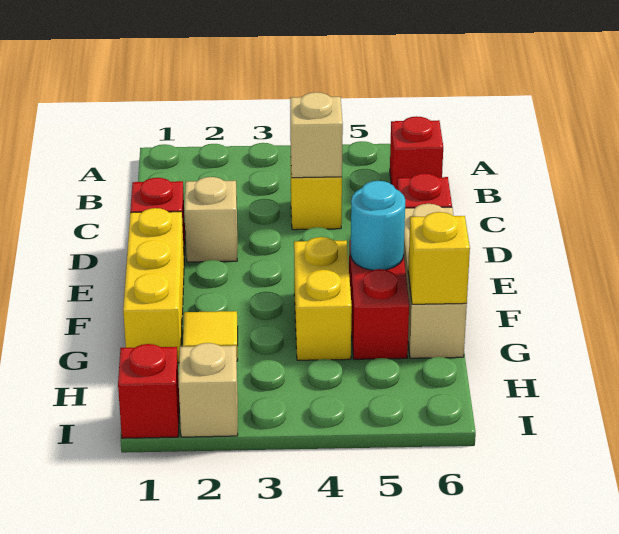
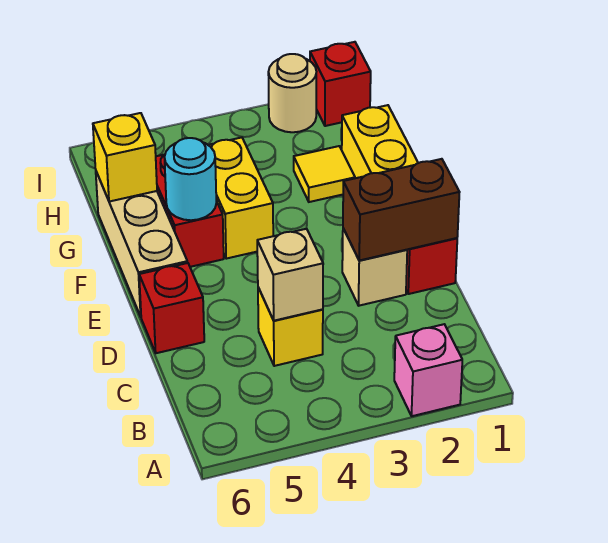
none -> pink brick A2 level 1
red brick B6 level 1 -> none
none -> brown brick D1:D2 level 2
tan brick I2 level 1 -> tan round brick I2 level 1

